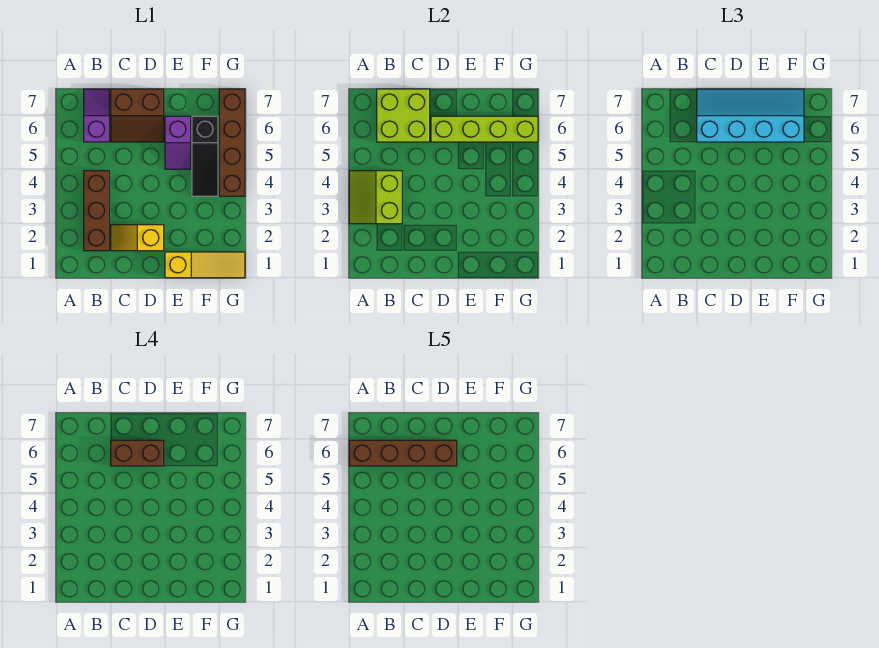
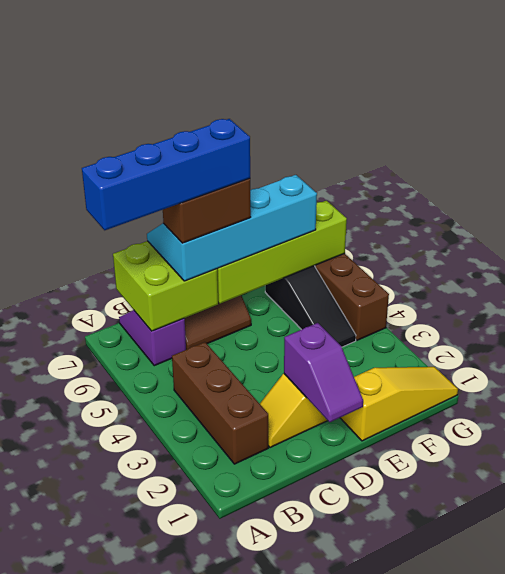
lime slope A3:B4 level 2 top B -> none
brown brick A6:D6 level 5 -> blue brick A6:D6 level 5
purple slope E5:E6 level 1 top 6 -> purple slope D1:D2 level 2 top 2

